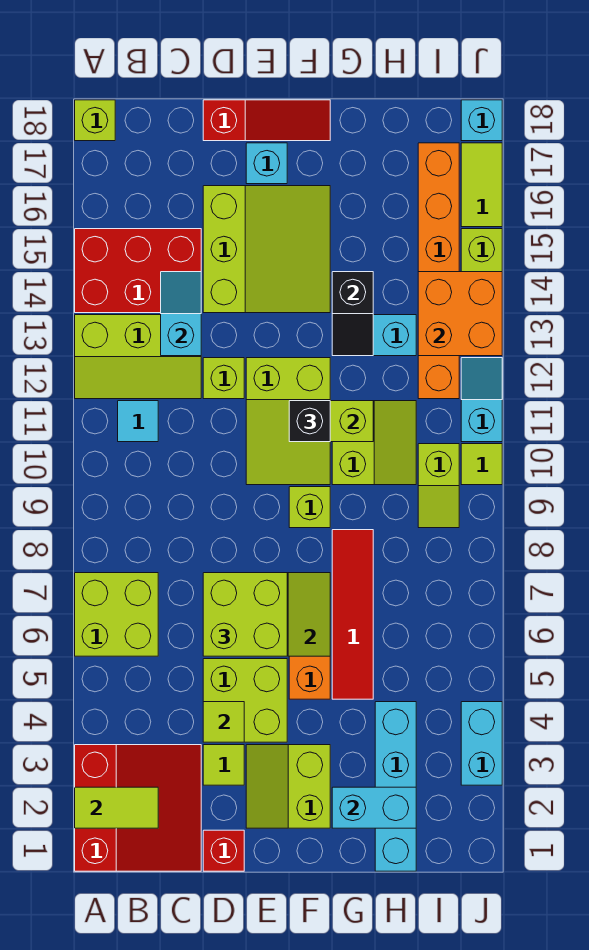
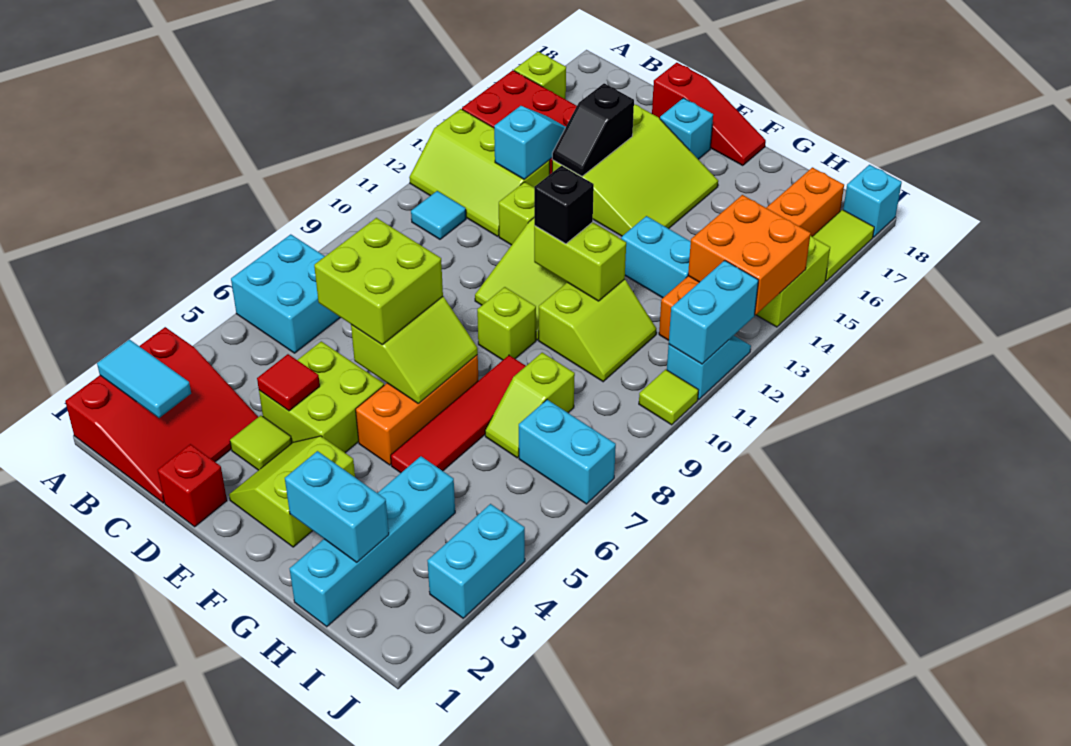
lime tile A2:B2 level 2 -> cyan tile A2:B2 level 2
lime brick A6:B7 level 1 -> cyan brick A6:B7 level 1
lime brick A18 level 1 -> lime brick A16 level 1
lime tile D4 level 2 -> red tile D4 level 2
black slope G13:G14 level 2 top 14 -> black slope D14:D15 level 2 top 15
none -> cyan brick I7:J7 level 1
lime slope I9:I10 level 1 top 10 -> lime slope H7:H8 level 1 top 8
none -> cyan brick J11:J12 level 2

